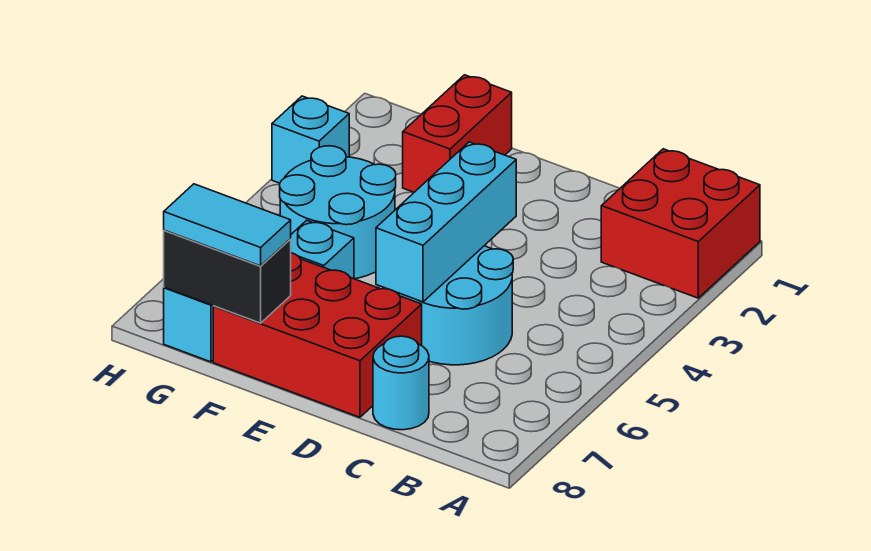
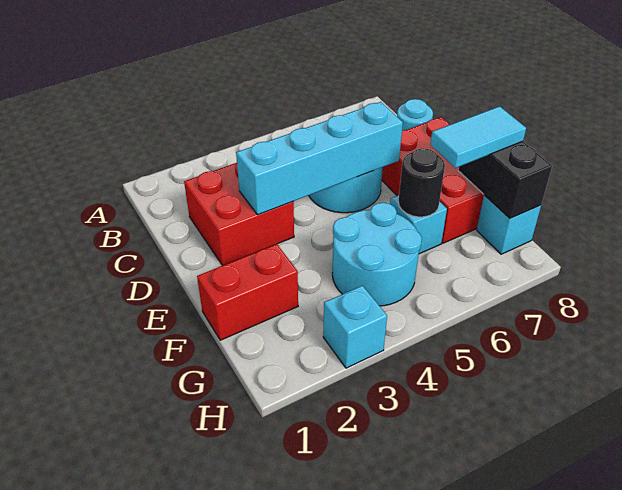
red brick A1:B2 level 1 -> red brick C2:D3 level 1
cyan brick D4:D6 level 2 -> cyan brick D3:D6 level 2
none -> black round brick F6 level 2
cyan tile F8:G8 level 3 -> cyan tile F7:F8 level 3

